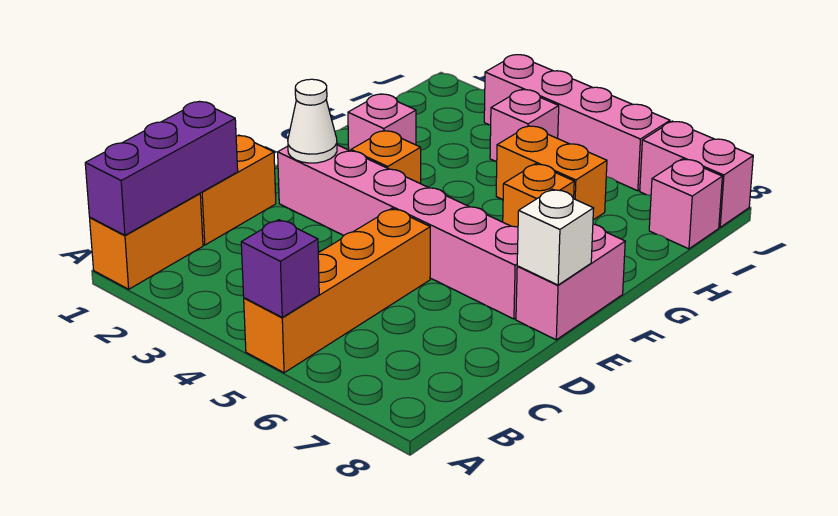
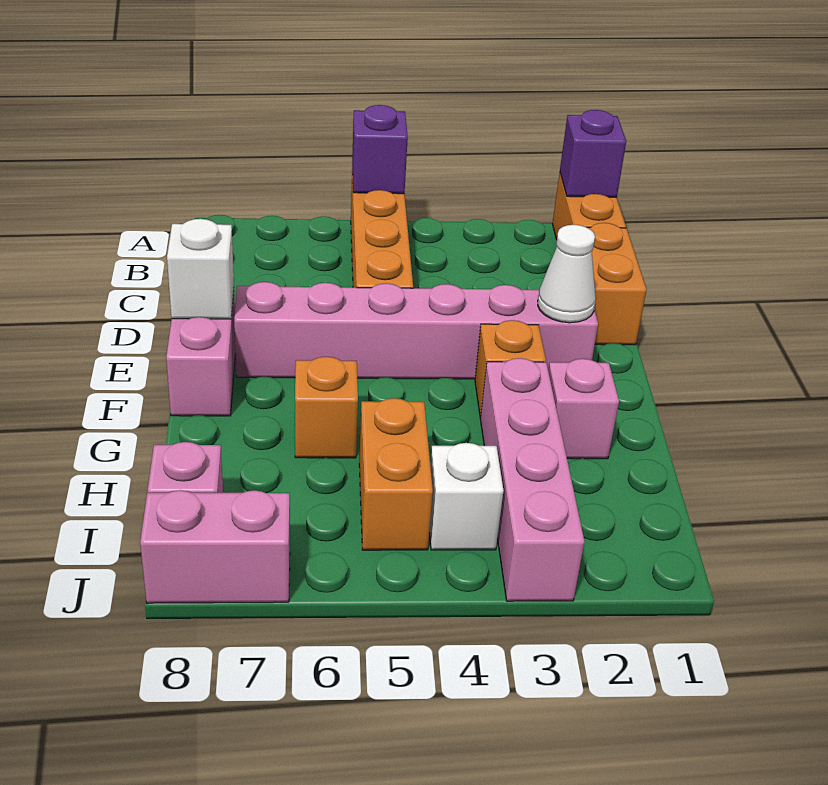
purple brick A1:C1 level 2 -> purple brick A1 level 2
orange brick H5:H6 level 1 -> orange brick H5:I5 level 1
pink brick I4 level 1 -> white brick I4 level 1
pink brick J3:J6 level 1 -> pink brick G3:J3 level 1

